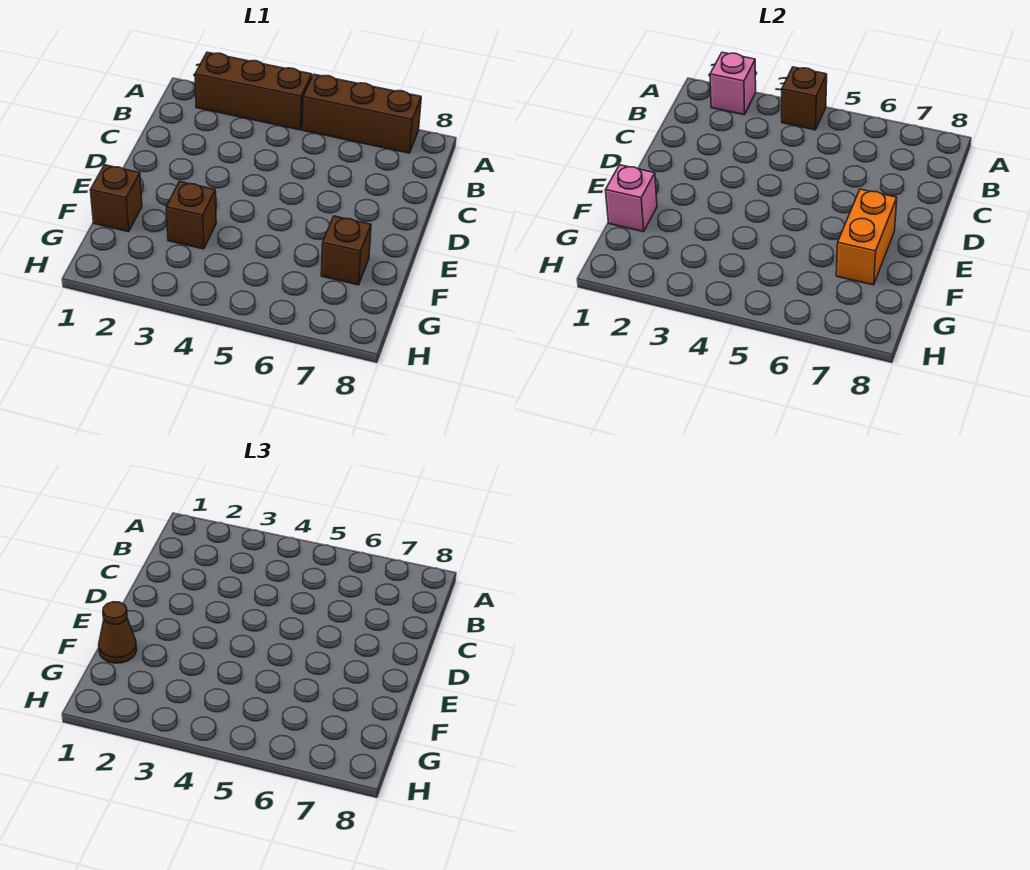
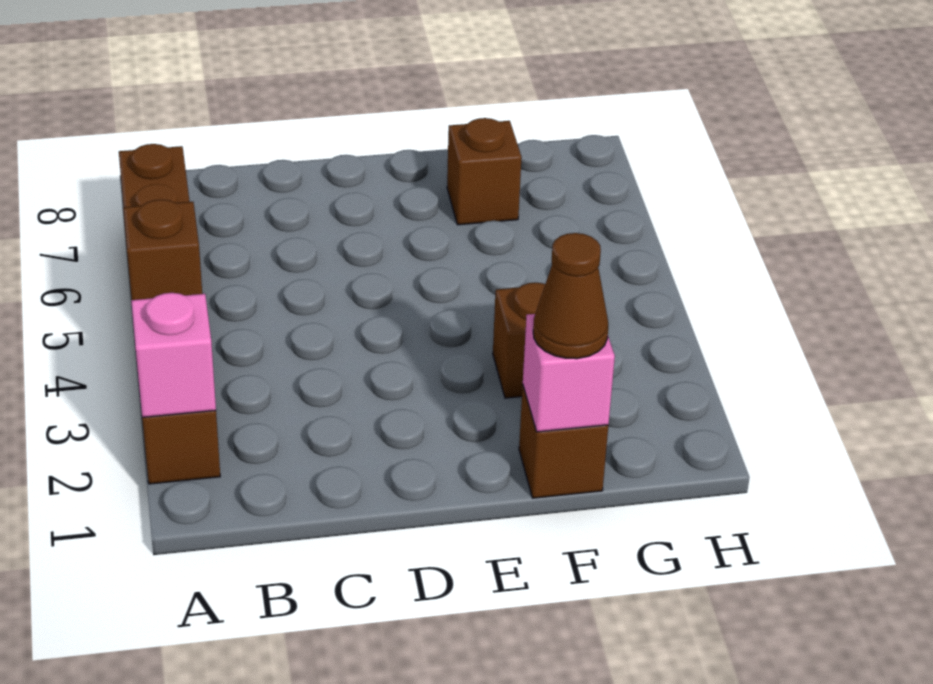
orange brick E7:F7 level 2 -> none

